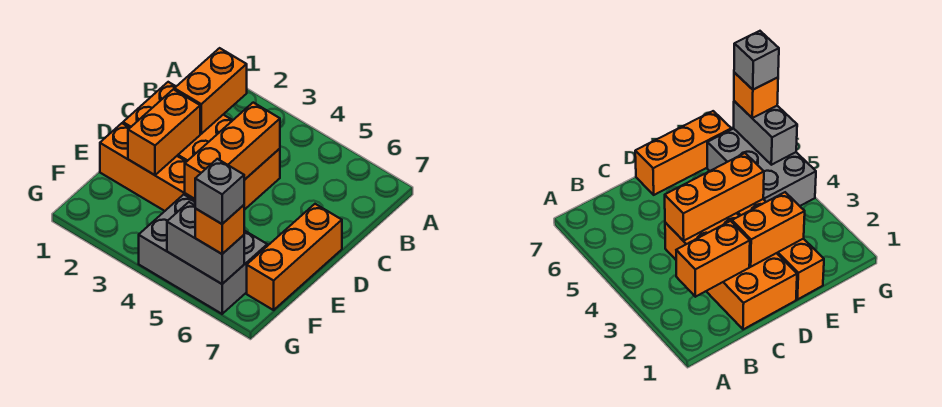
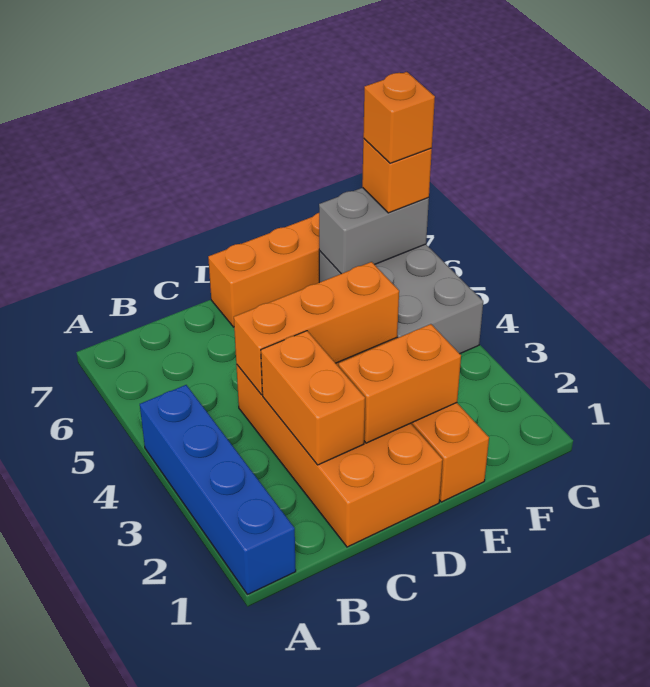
none -> blue brick A1:A4 level 1
orange brick B2:C2 level 2 -> orange brick C2:C3 level 2
grey brick G5:G6 level 2 -> grey brick F6:G6 level 2
grey brick G6 level 4 -> orange brick G6 level 4

